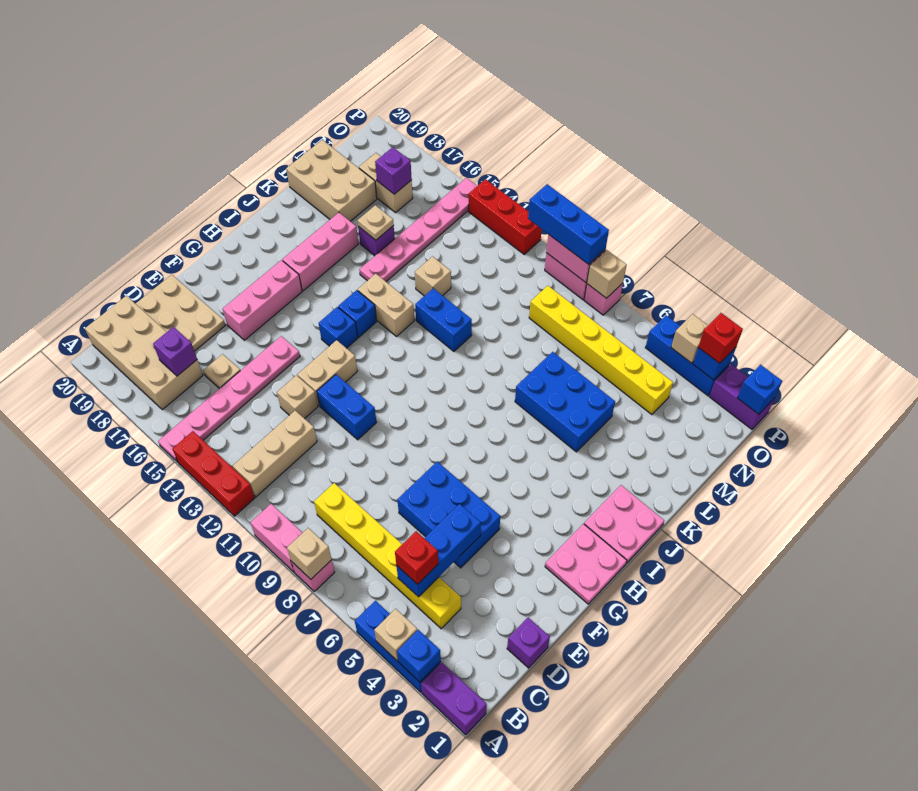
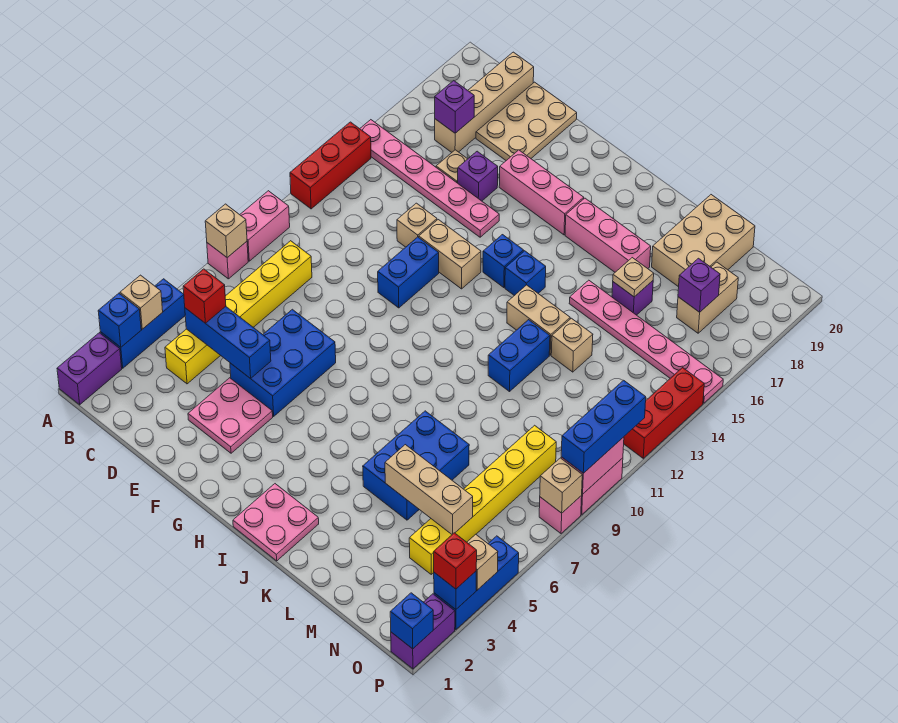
tan brick B12:D12 level 1 -> tan brick L5:N5 level 2
tan brick B17:C20 level 1 -> tan brick C17:C20 level 1
purple brick D1 level 1 -> purple brick E16 level 1
pink plate G1:H2 level 1 -> pink plate E3:F4 level 1
tan brick J13:J14 level 1 -> tan brick J13:K13 level 1

